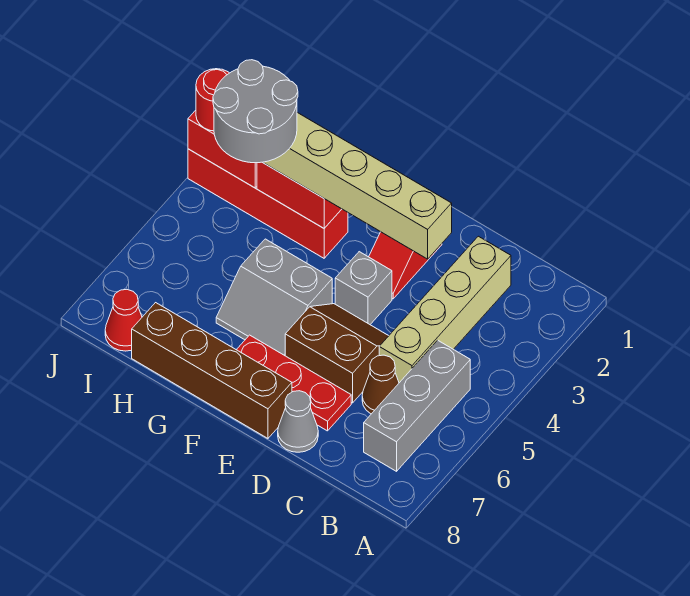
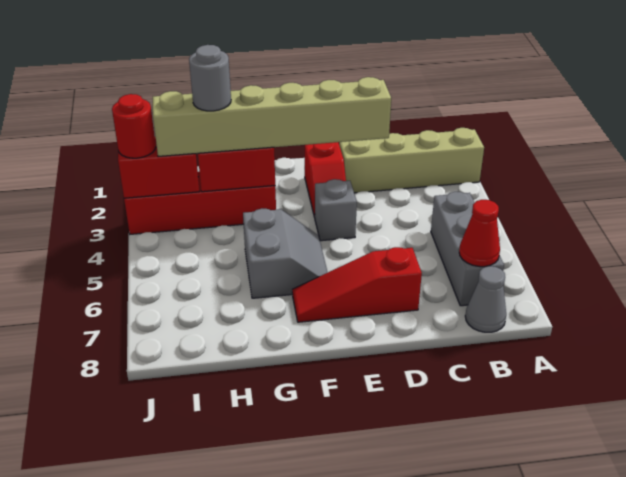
tan brick C2:C5 level 1 -> tan brick A2:D2 level 1
brown cone C6 level 1 -> none
brown slope D5:E6 level 1 top 6 -> none
red plate D7:F7 level 1 -> red slope D7:F7 level 1 top D
grey cone D8 level 1 -> grey cone B8 level 1
brown brick E8:H8 level 1 -> none
grey slope F5:G6 level 1 top 5 -> grey slope F5:G6 level 1 top G
grey round brick H3:I4 level 4 -> grey round brick H3 level 4
red cone I8 level 1 -> red cone B7 level 2

